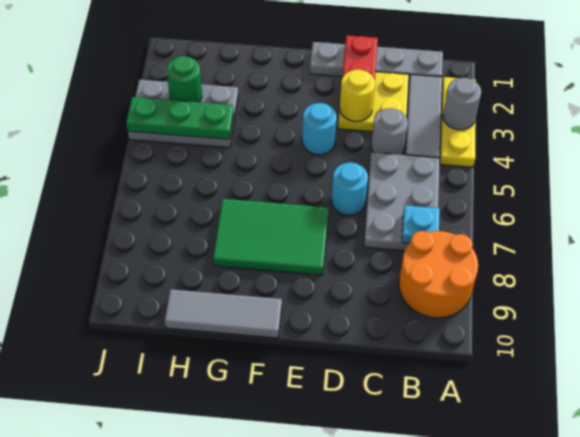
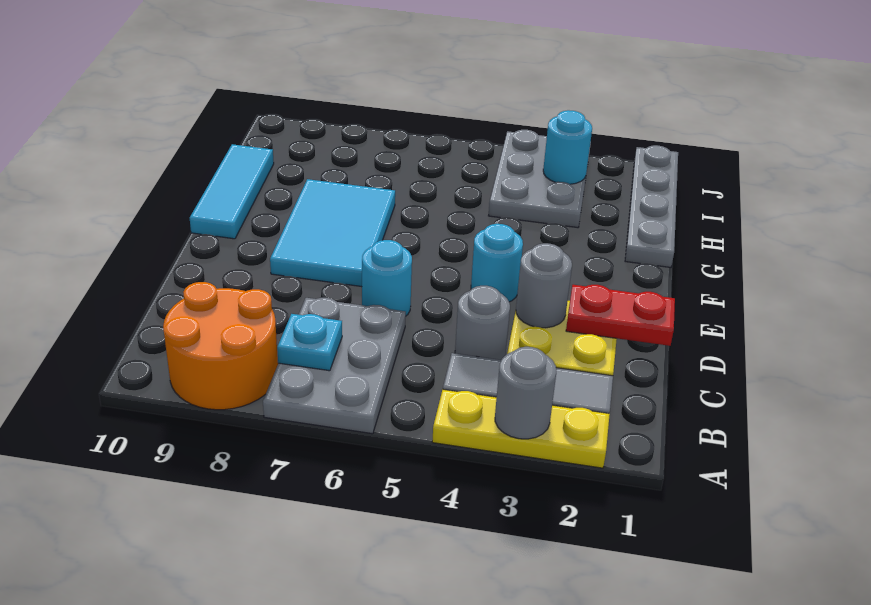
grey plate B1:E1 level 1 -> grey plate G1:J1 level 1
grey plate B5:C7 level 1 -> grey plate A6:C7 level 1
yellow round brick D3 level 2 -> grey round brick D3 level 2
green tile E7:G8 level 1 -> cyan tile E7:G8 level 1
grey tile F10:H10 level 1 -> cyan tile F10:H10 level 1
green plate H4:J4 level 2 -> none
green round brick I3 level 2 -> cyan round brick I3 level 2

